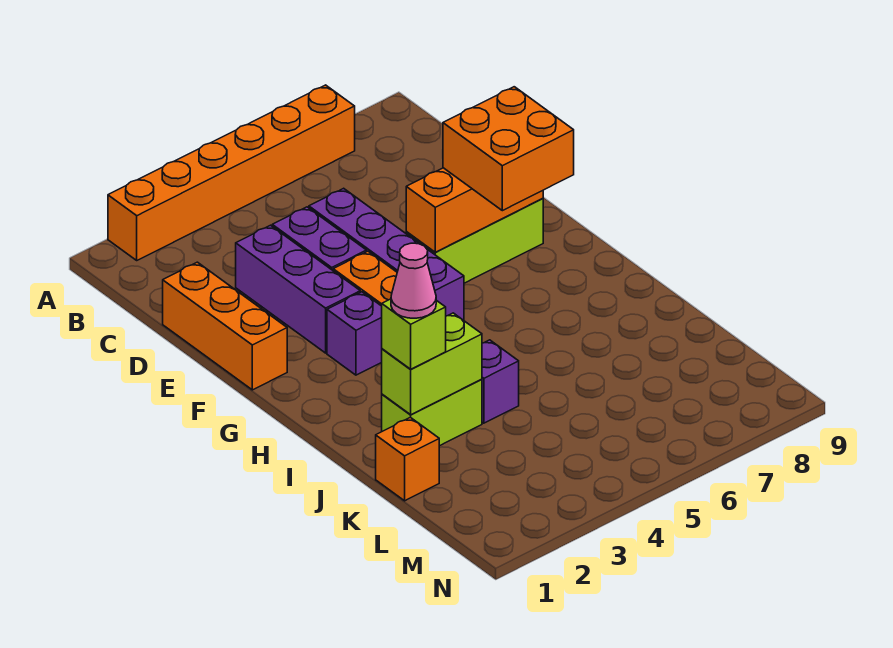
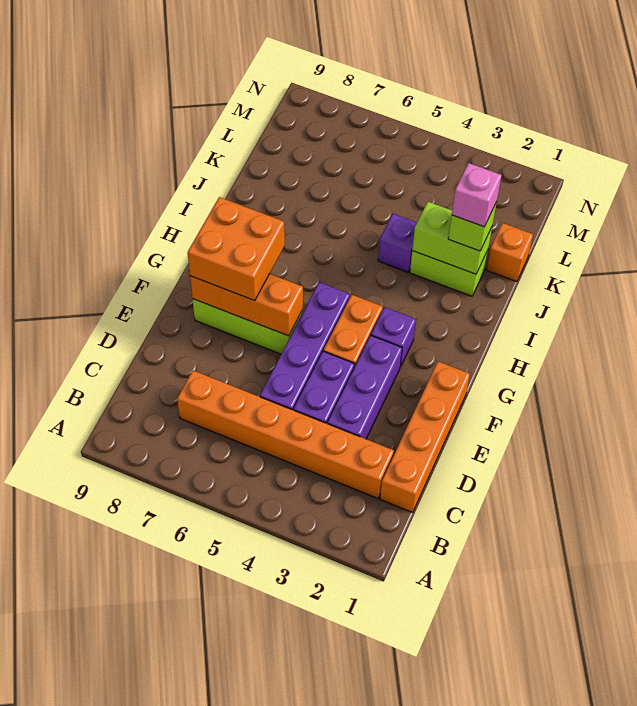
orange brick A2:A7 level 1 -> orange brick C2:C7 level 1
orange brick D1:F1 level 1 -> orange brick C1:F1 level 1
pink cone J2 level 4 -> pink brick J2 level 4

